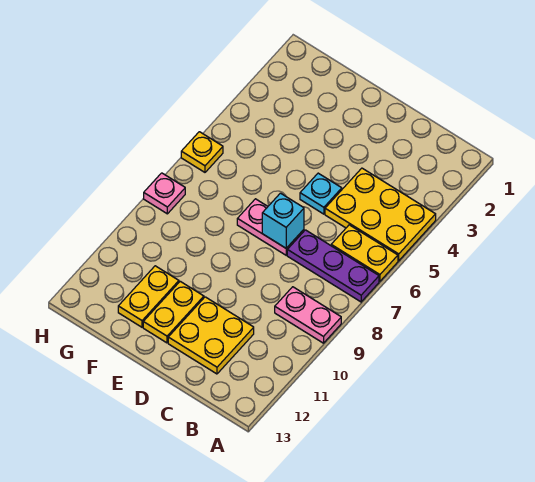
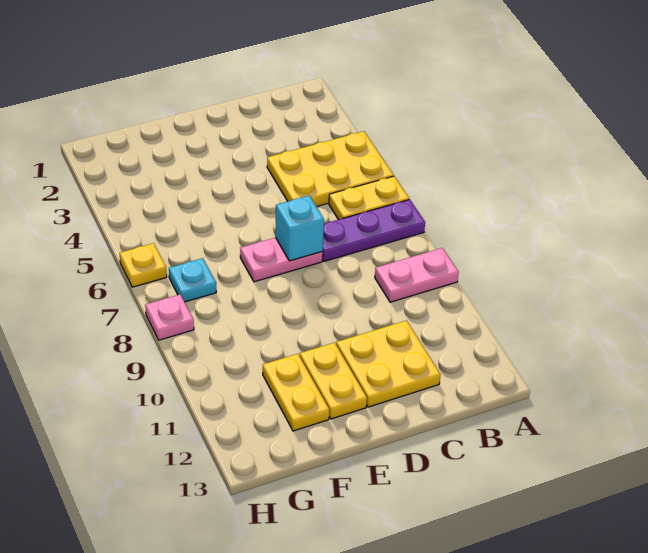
cyan plate D5 level 1 -> cyan plate G7 level 1

